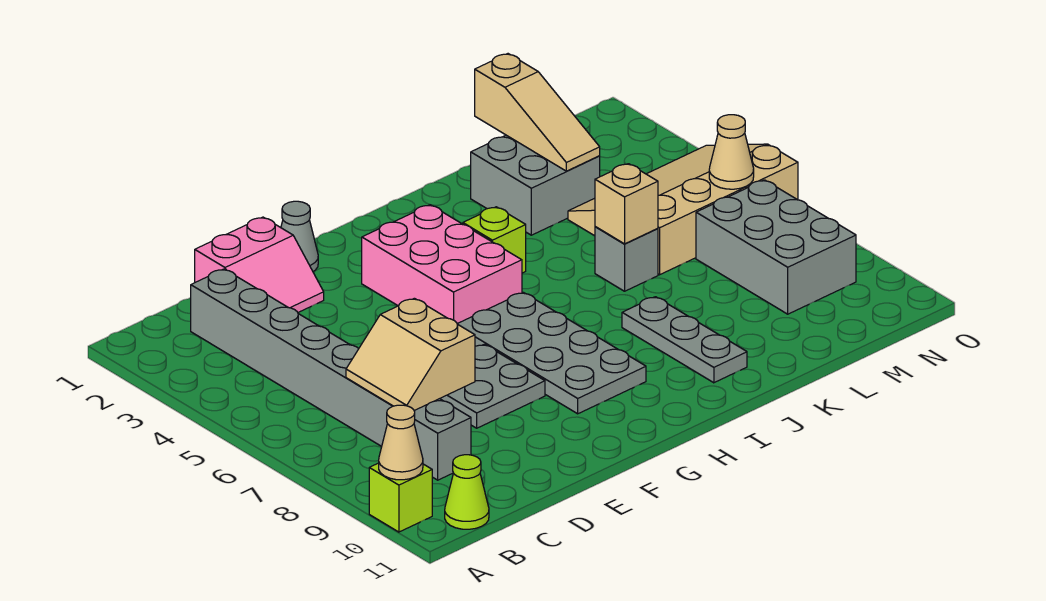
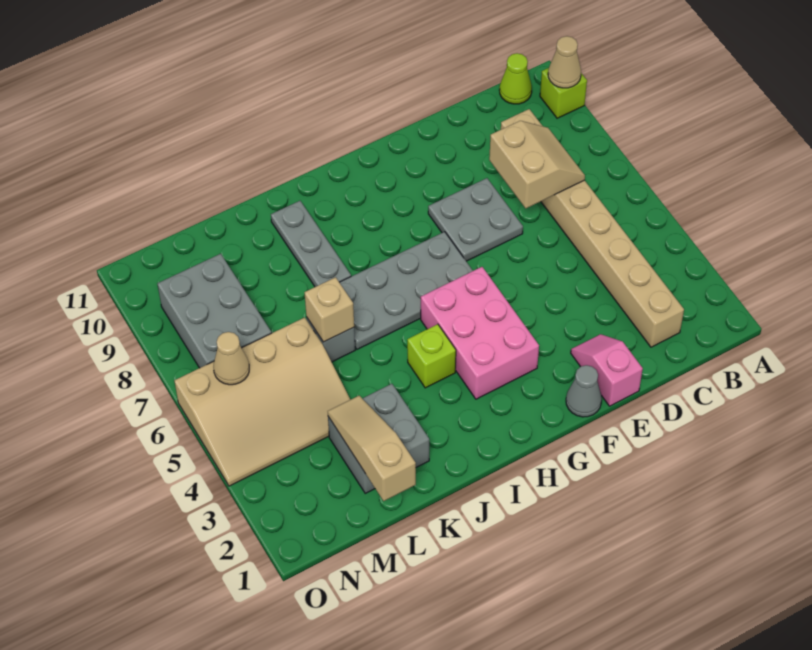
grey brick C2:C9 level 1 -> tan brick C2:C9 level 1
pink slope D1:E2 level 1 top 1 -> pink slope E1:E2 level 1 top 1
grey plate G6:H9 level 1 -> grey plate G6:J7 level 1

